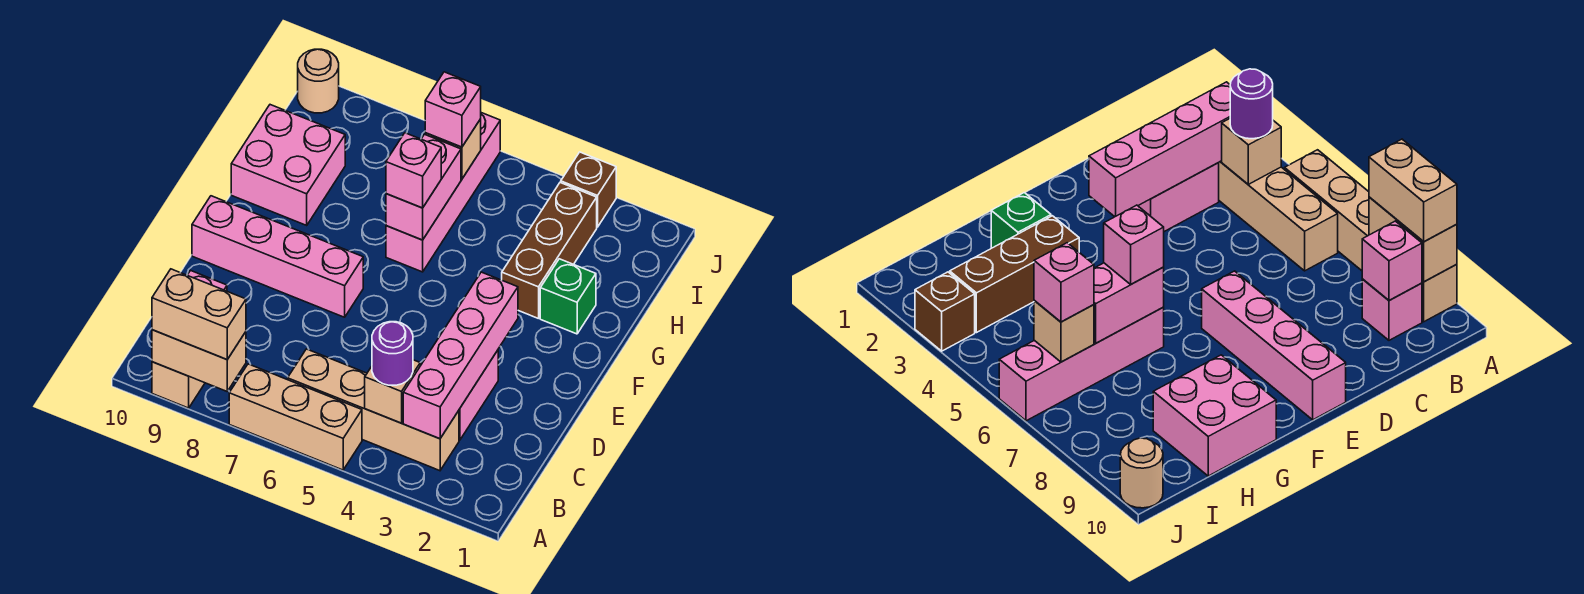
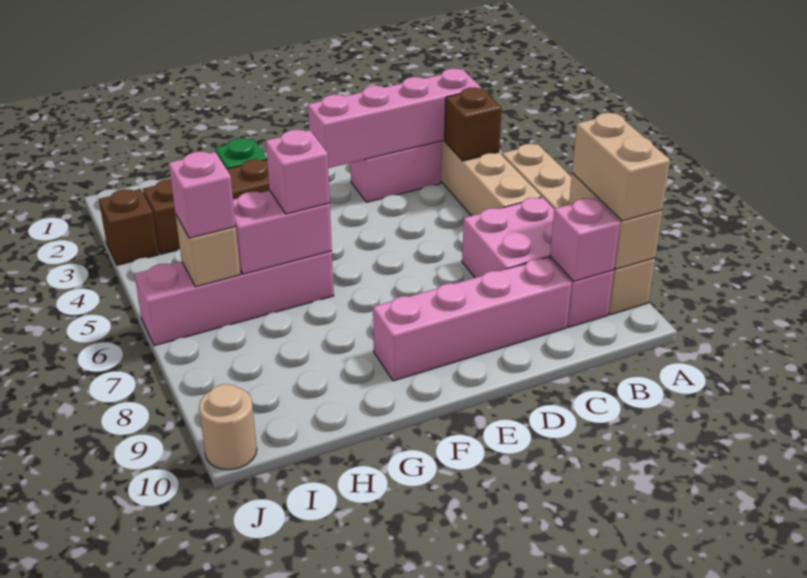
tan brick B4 level 2 -> brown brick B4 level 2
purple round brick B4 level 3 -> none
pink brick E7:E10 level 1 -> pink brick C9:F9 level 1
pink brick G9:H10 level 1 -> pink brick B7:C8 level 1

